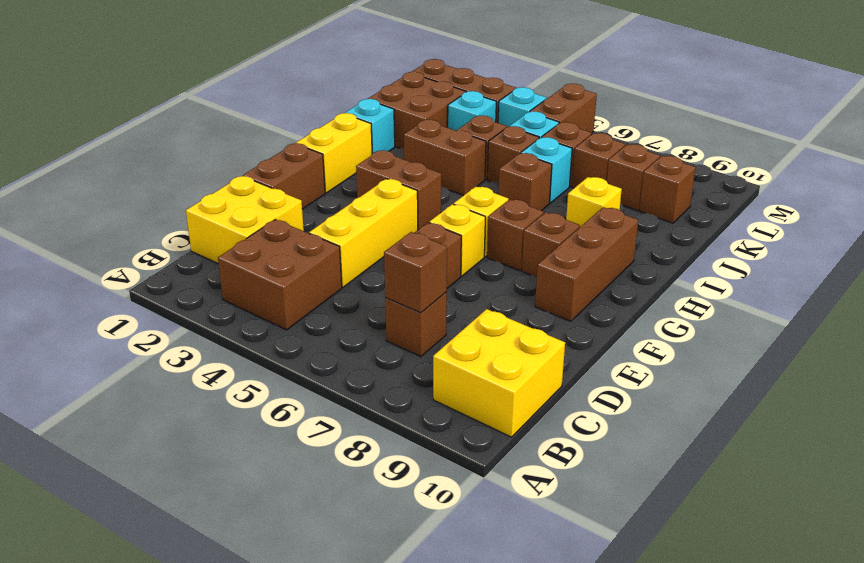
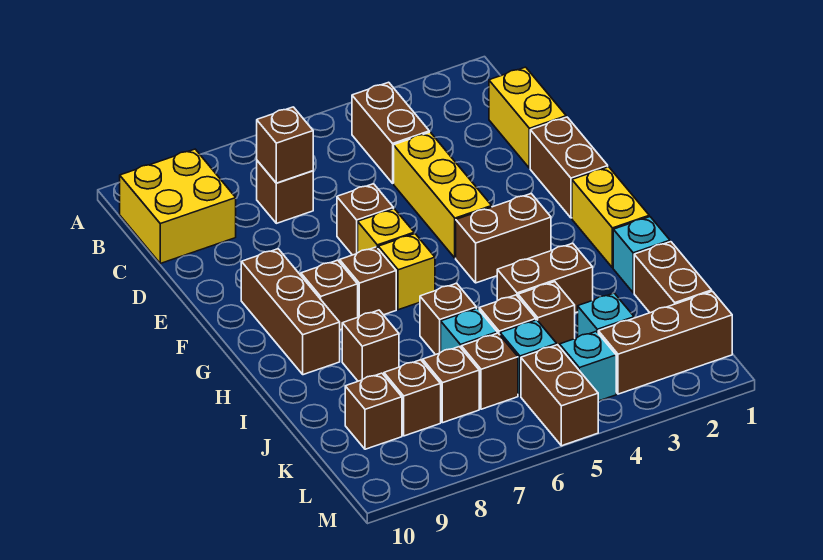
brown brick B3:C4 level 1 -> brown brick B4:C4 level 1
yellow brick C1:D2 level 1 -> yellow brick C1:D1 level 1
yellow brick I8 level 1 -> brown brick I8 level 1
brown brick J1:K2 level 1 -> brown brick J1:K1 level 1

